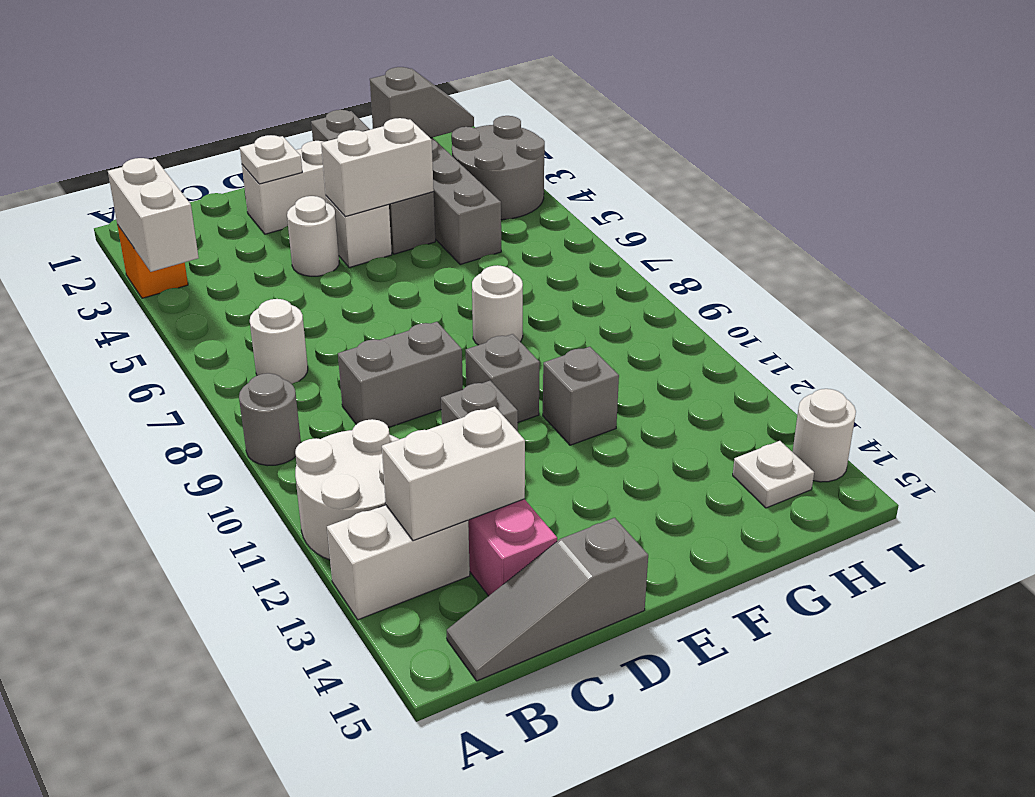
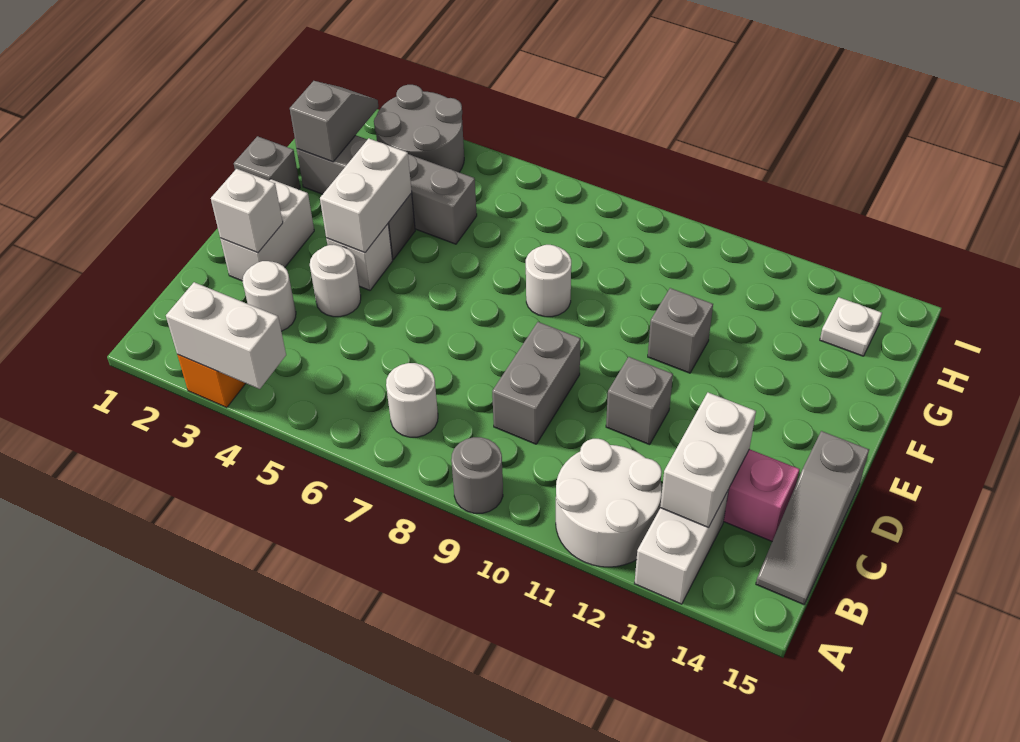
white plate D2 level 2 -> white brick D2 level 2
grey brick E10 level 1 -> none
white round brick I14 level 1 -> white round brick C3 level 1

